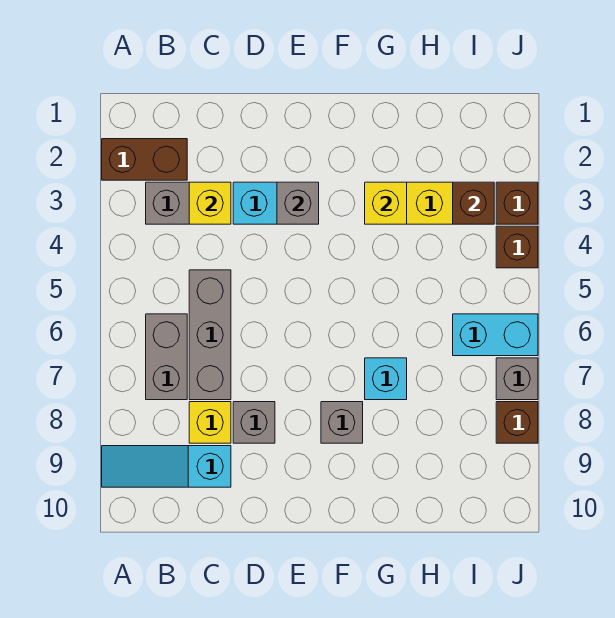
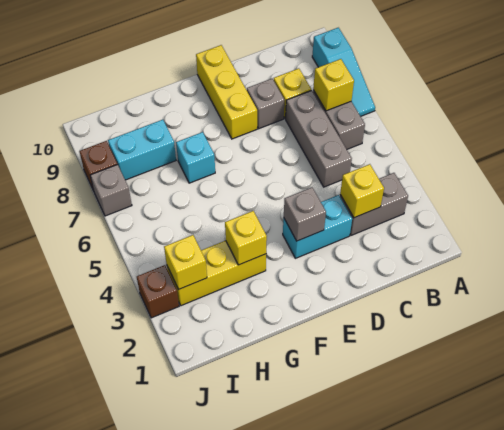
brown brick A2:B2 level 1 -> none
cyan slope A9:C9 level 1 top C -> cyan slope A7:A9 level 1 top 9
none -> yellow brick B7 level 2
none -> yellow brick E8:E10 level 1
grey brick F8 level 1 -> none
brown brick I3 level 2 -> yellow brick I3 level 2
cyan brick I6:J6 level 1 -> cyan brick H8:I8 level 1
brown brick J4 level 1 -> none

